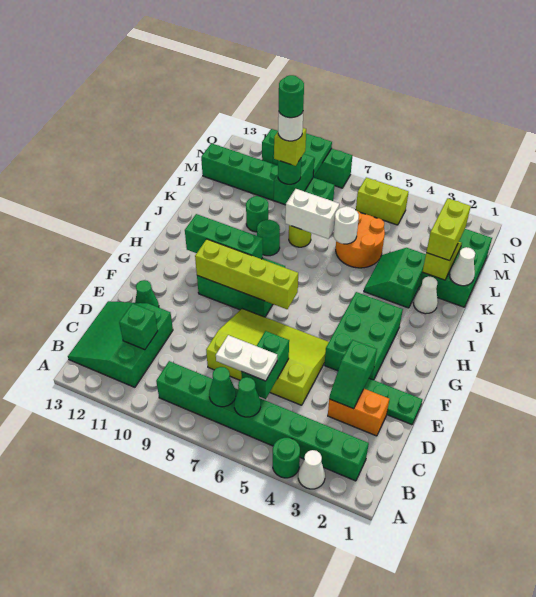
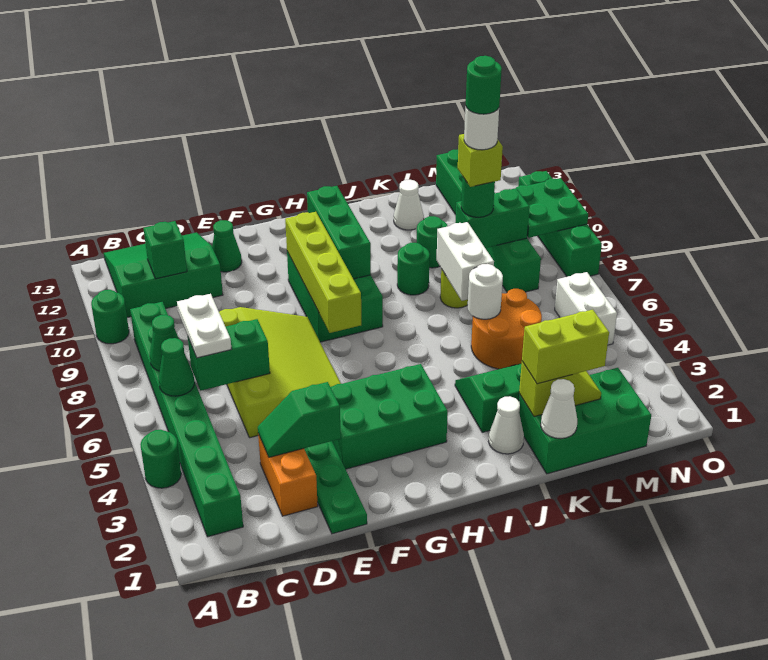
white cone A3 level 1 -> white cone K12 level 1
none -> green round brick A10 level 1
lime brick N5:N6 level 1 -> white brick N5:N6 level 1

